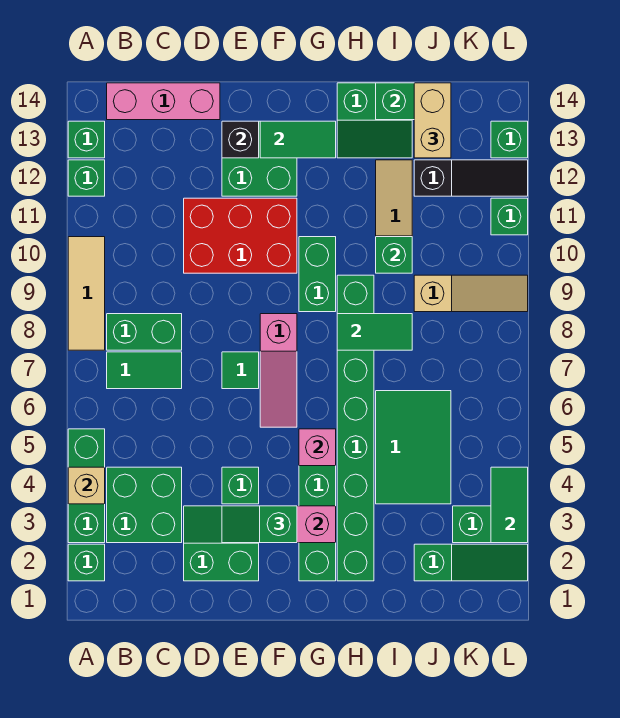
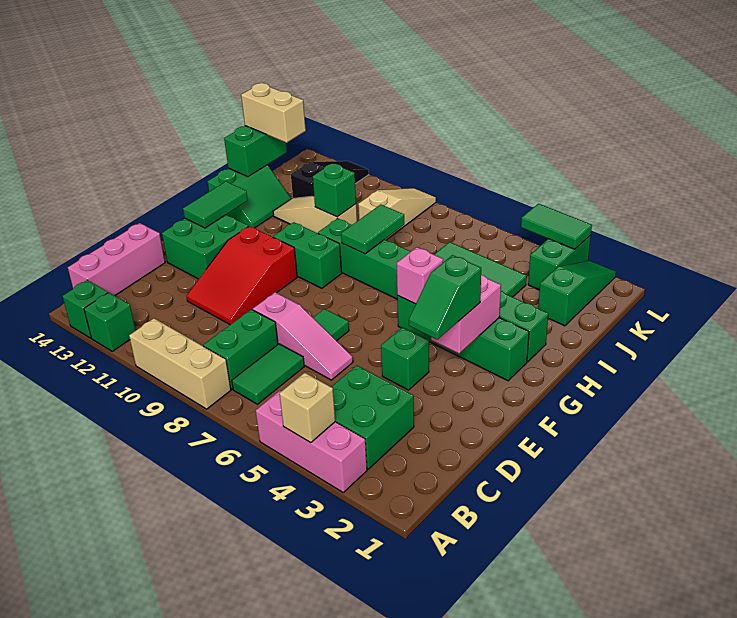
green brick A2 level 1 -> none
green brick A3:A5 level 1 -> pink brick A3:A5 level 1
tan tile A8:A10 level 1 -> tan brick A8:A10 level 1
green slope D2:E3 level 1 top 2 -> none
red brick D10:F11 level 1 -> red slope D10:F11 level 1 top F
black brick E13 level 2 -> none
pink slope F6:F8 level 1 top 8 -> pink slope D6:D8 level 1 top 8
green brick L11 level 1 -> none
green brick L13 level 1 -> none

